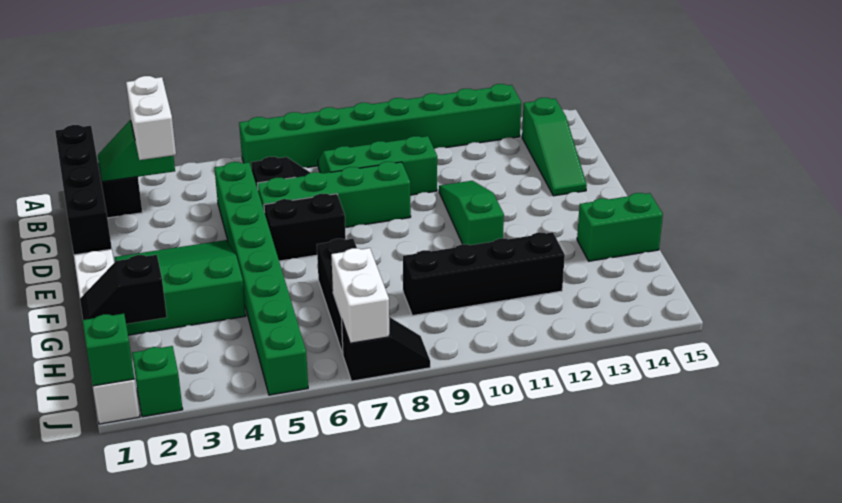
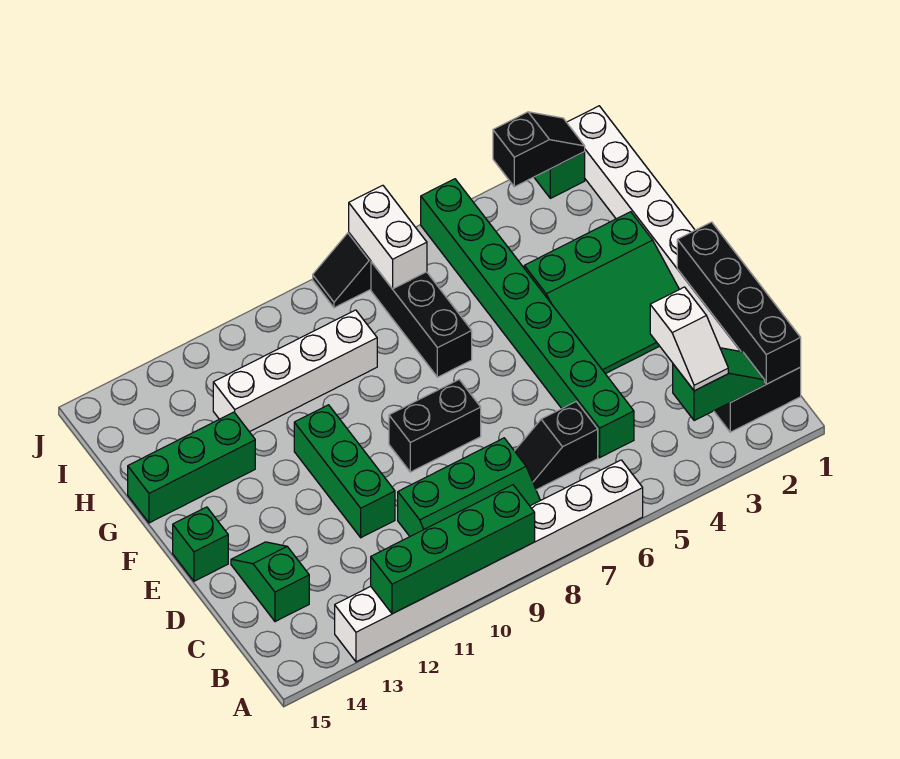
green brick A6:A13 level 1 -> white brick A6:A13 level 1
white brick B3:C3 level 3 -> white slope B3:C3 level 3 top C
green slope B14:D14 level 1 top B -> green slope C14:D14 level 1 top C
green brick D6:D9 level 1 -> green brick A9:A12 level 2
green slope D11:F11 level 1 top F -> green brick D11:F11 level 1
black brick E6:E7 level 1 -> black brick E8:E9 level 1
green brick G14:G15 level 1 -> green brick G13:G15 level 1
black slope H1:H2 level 2 top 2 -> black slope J2:J3 level 2 top 3
black brick H9:H12 level 1 -> white brick H9:H12 level 1
green brick J1 level 2 -> green brick E15 level 1

